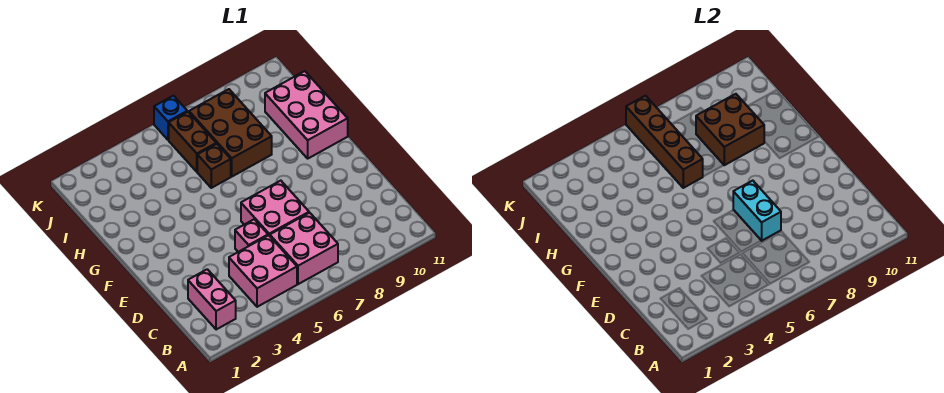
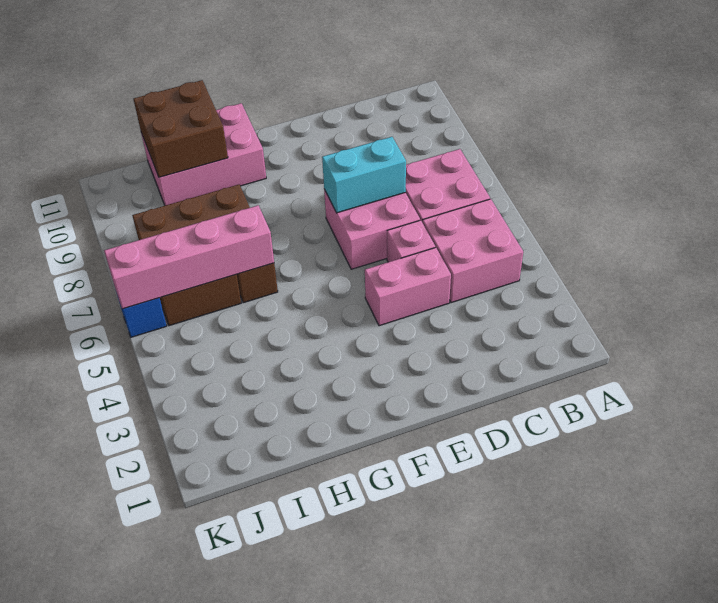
pink brick B2:C2 level 1 -> pink brick D4:E4 level 1
brown brick H6:K6 level 2 -> pink brick H6:K6 level 2
brown brick H8:I9 level 2 -> brown brick H10:I11 level 2

